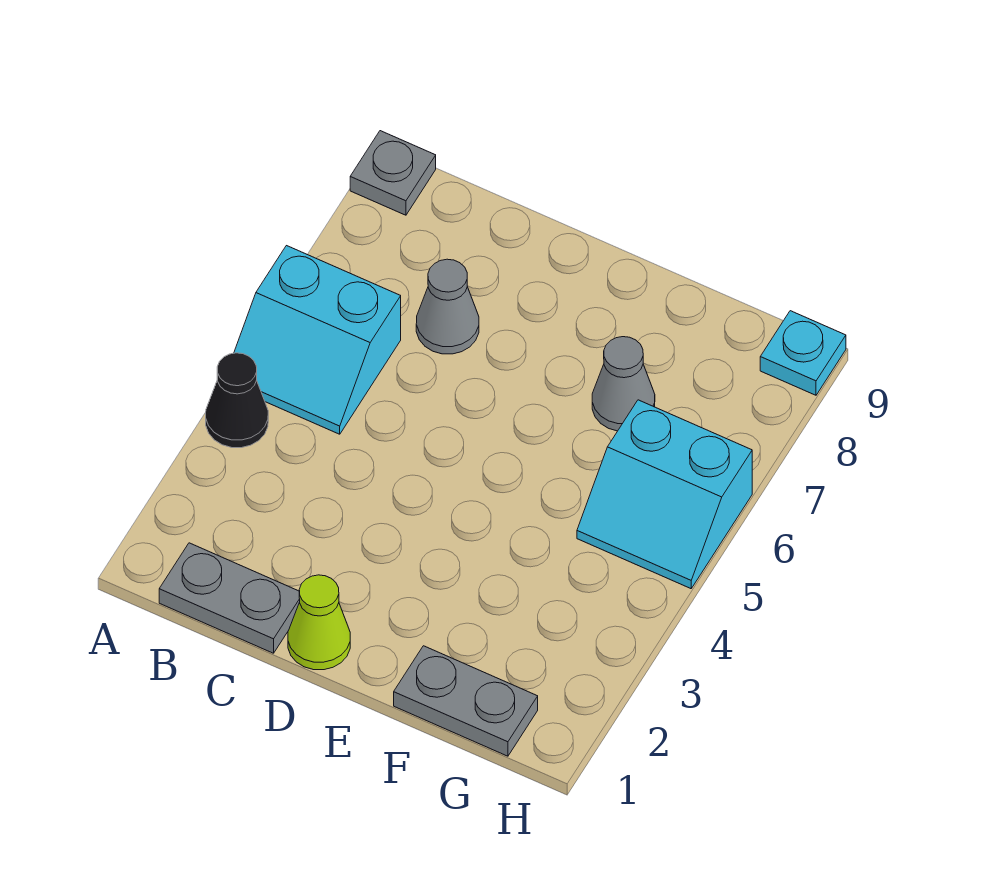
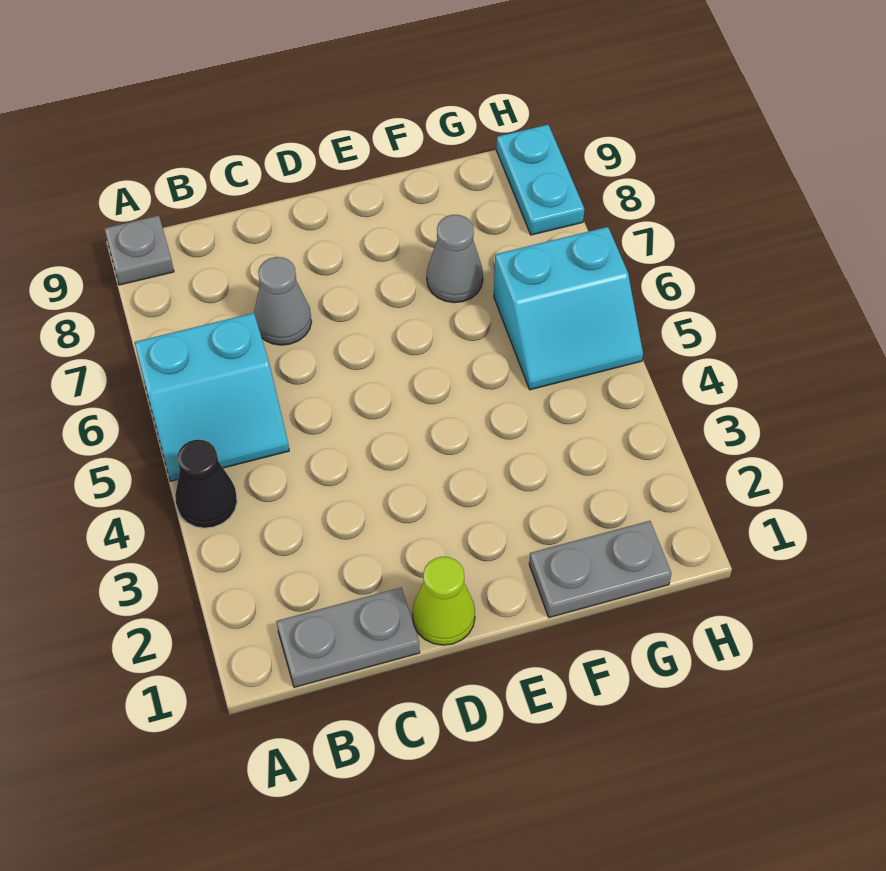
cyan plate H9 level 1 -> cyan plate H8:H9 level 1

